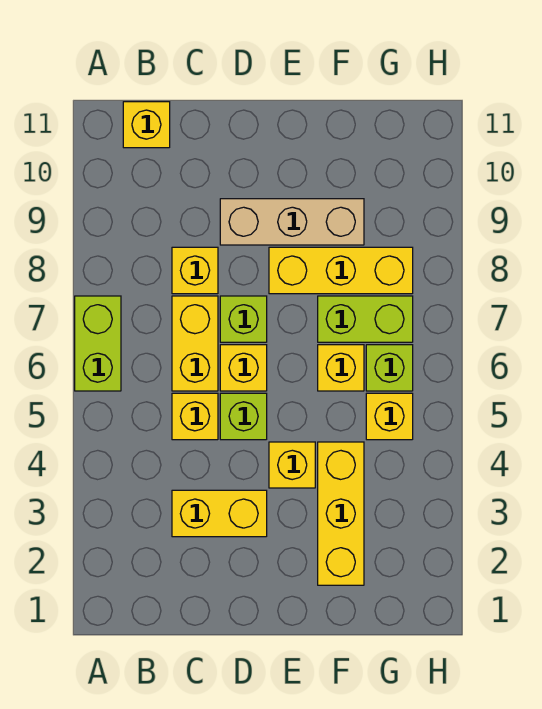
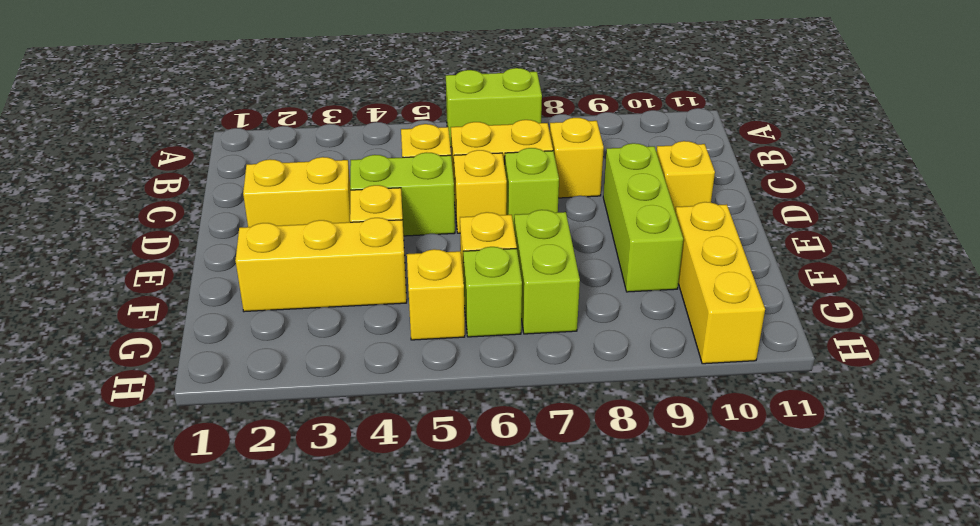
yellow brick B11 level 1 -> yellow brick D10 level 1
yellow brick C3:D3 level 1 -> yellow brick D2:D3 level 1
lime brick D5 level 1 -> lime brick D4:D5 level 1
tan brick D9:F9 level 1 -> lime brick D9:F9 level 1
yellow brick E8:G8 level 1 -> yellow brick F10:H10 level 1

